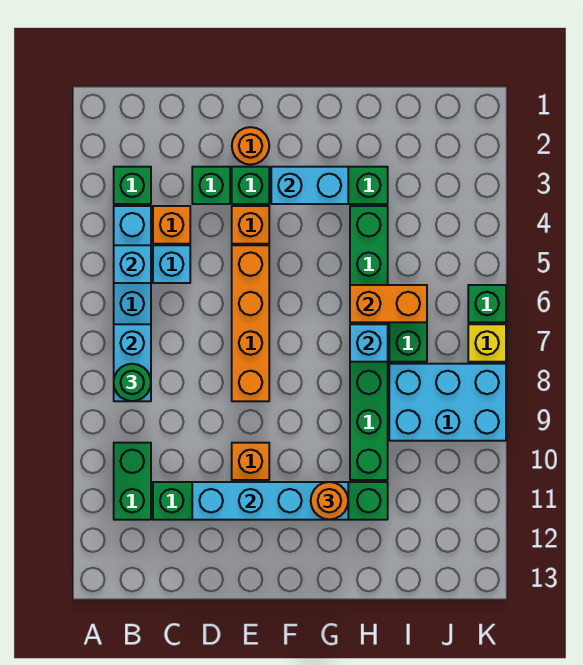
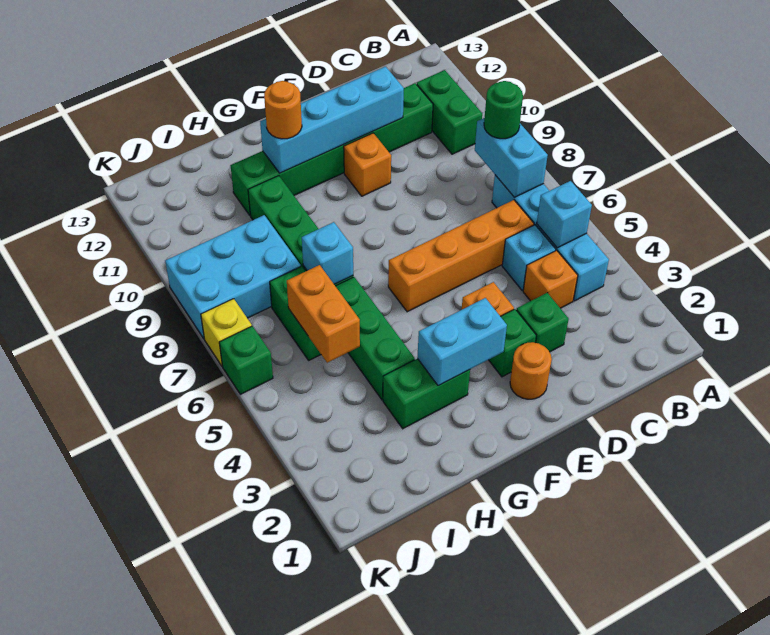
green brick B3 level 1 -> none
orange brick E5:E8 level 1 -> orange brick C6:F6 level 1
orange brick H6:I6 level 2 -> orange brick I5:I6 level 2

